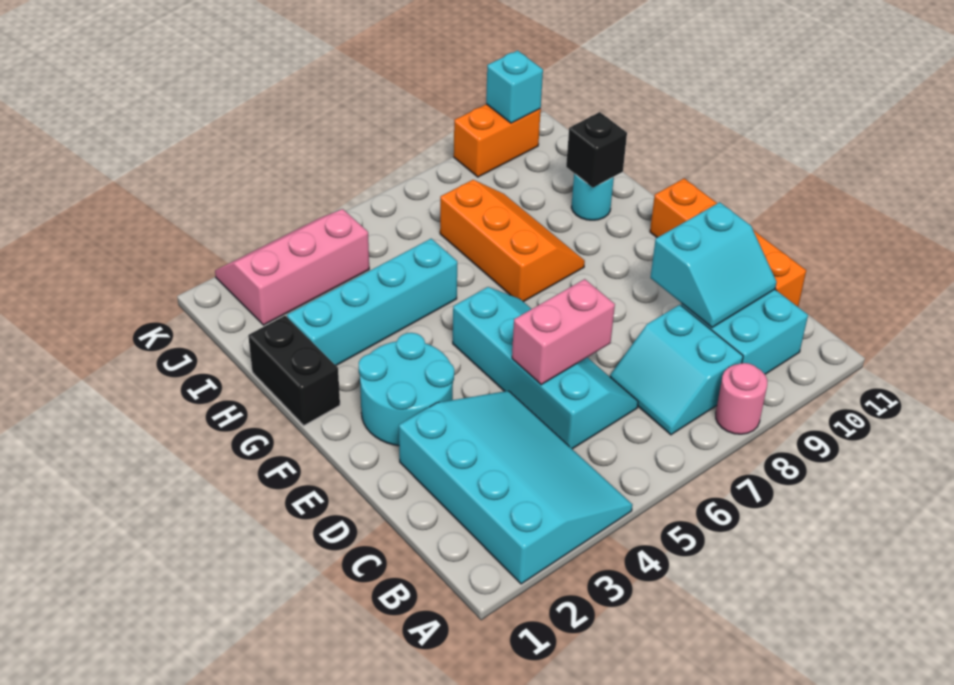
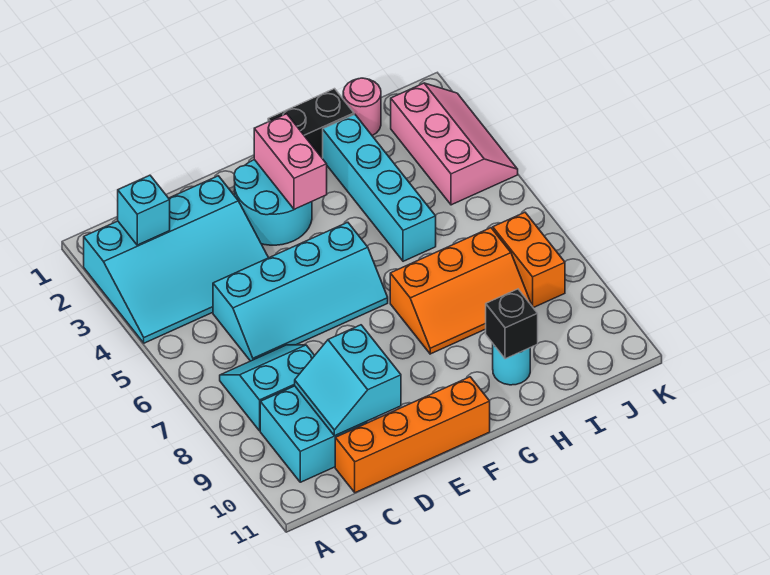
pink round brick A8 level 1 -> pink round brick I1 level 1
pink brick D5:D6 level 2 -> pink brick F2:F3 level 2
orange brick K9:K10 level 1 -> orange brick J7:J8 level 1
cyan brick K10 level 2 -> cyan brick B2 level 2

